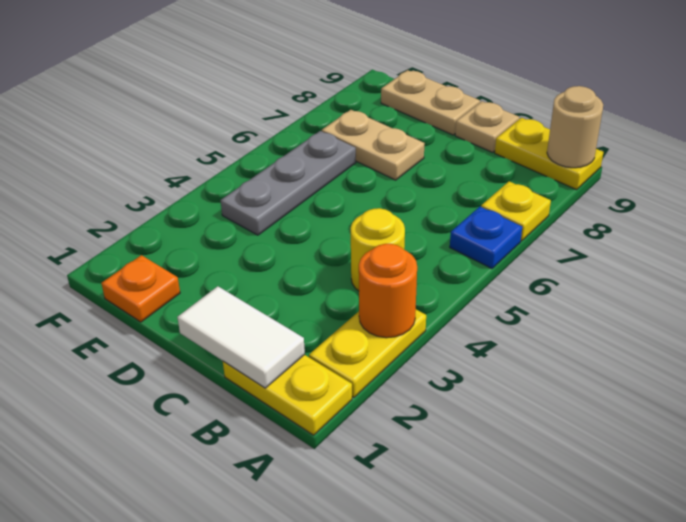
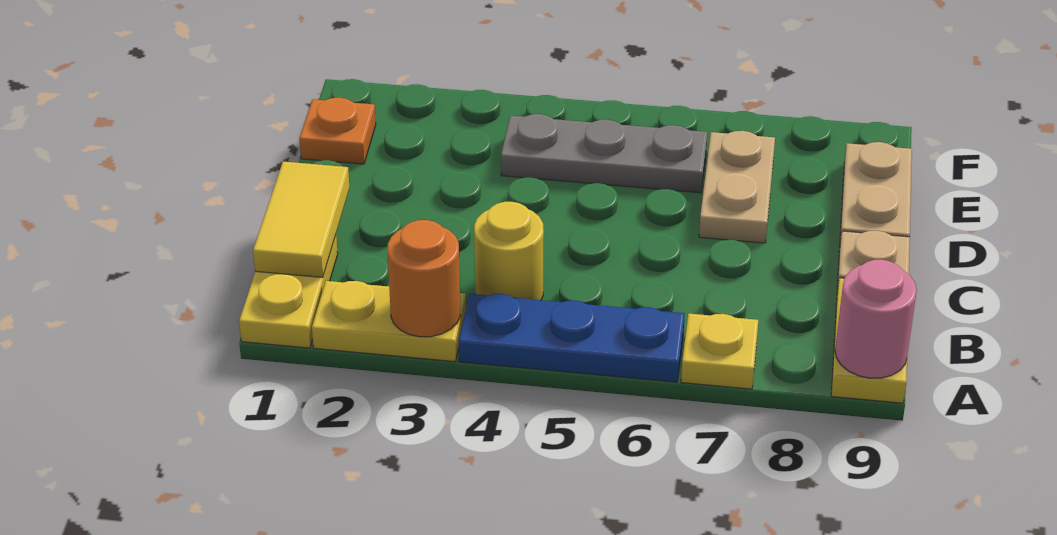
blue plate A6 level 1 -> blue plate A4:A6 level 1
tan round brick A9 level 2 -> pink round brick A9 level 2
white tile B1:C1 level 2 -> yellow tile B1:C1 level 2

